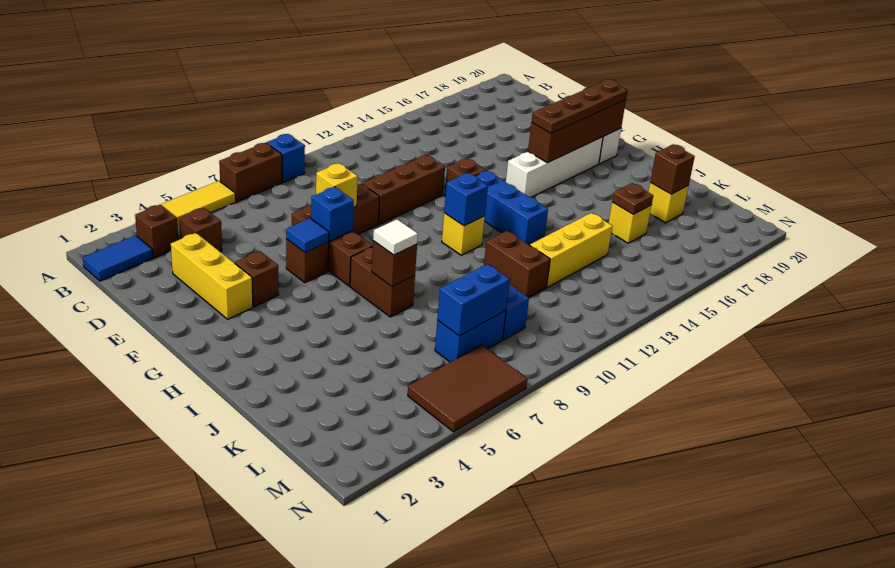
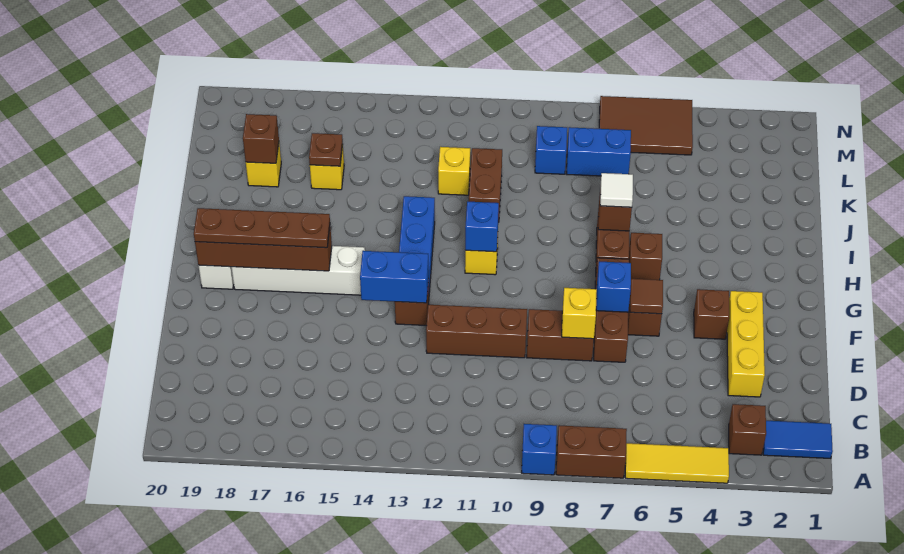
brown brick C4 level 1 -> brown brick H6 level 1
blue tile F6 level 2 -> brown tile F6 level 2
yellow brick K12:K14 level 1 -> yellow brick K12 level 1
blue brick L7:L8 level 2 -> blue brick F13:F14 level 2

